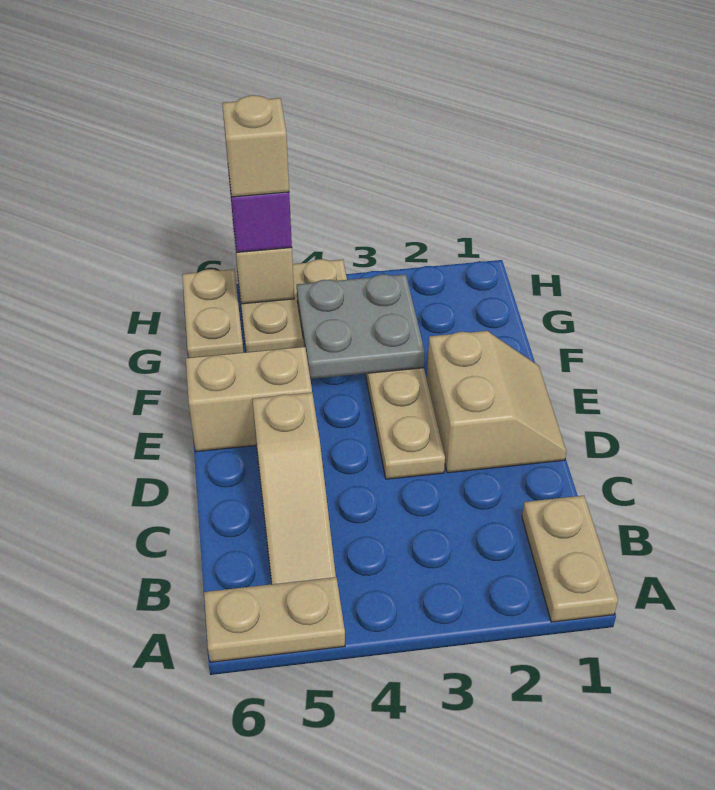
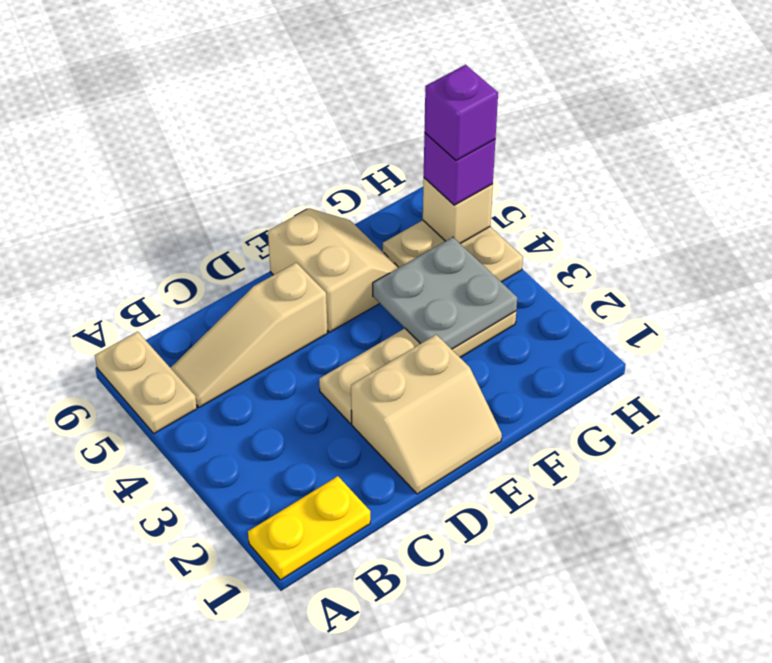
tan plate A1:B1 level 1 -> yellow plate A1:B1 level 1
tan plate G6:H6 level 1 -> none
tan brick H5 level 4 -> purple brick H5 level 4

